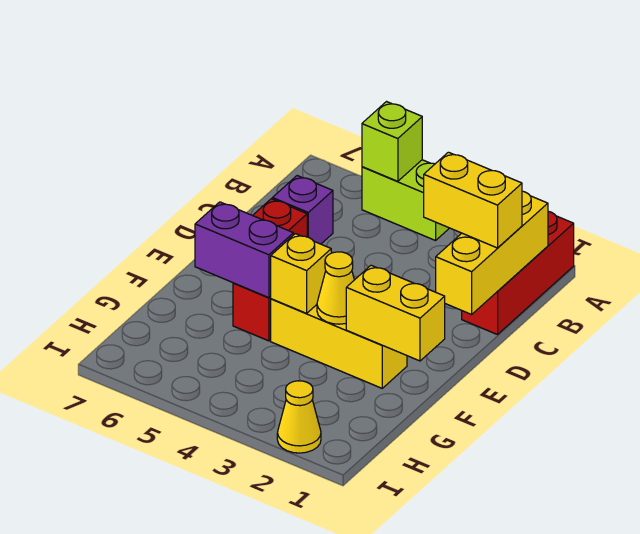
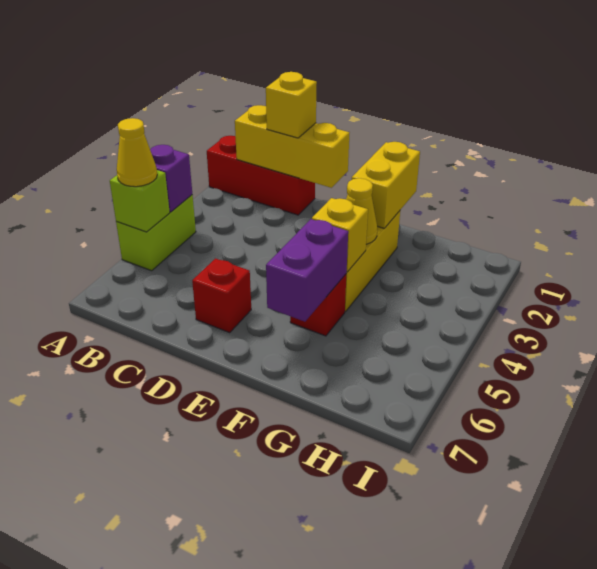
yellow brick C1:C2 level 3 -> yellow brick C1 level 3
purple brick C6 level 1 -> purple brick A4 level 2
yellow cone I2 level 1 -> yellow cone A5 level 3

